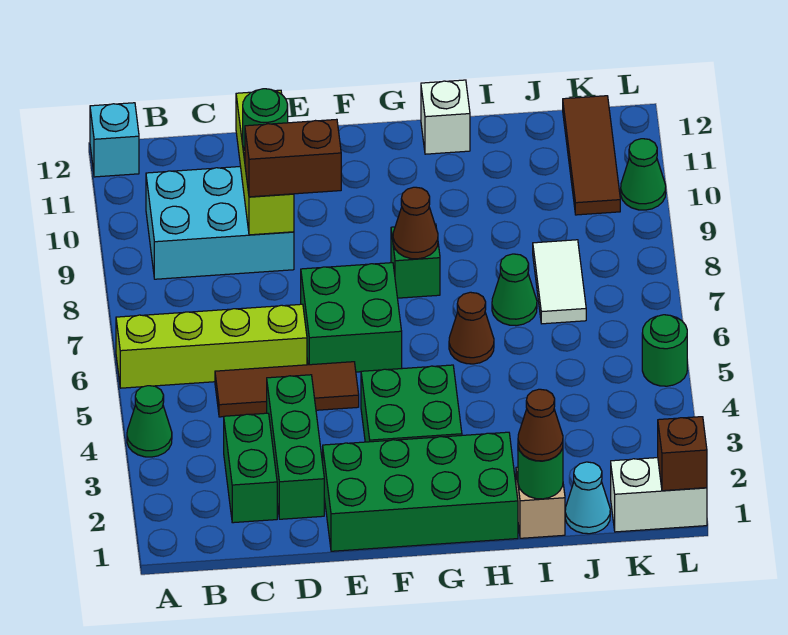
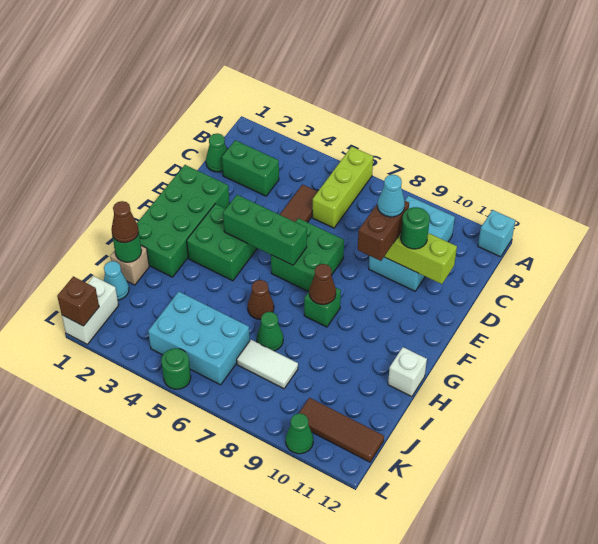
green cone A4 level 1 -> green cone C1 level 1
lime brick A6:D6 level 1 -> lime brick A6:C6 level 1
green brick D2:D4 level 1 -> green brick F4:F6 level 2
none -> cyan cone D9 level 4
none -> cyan brick J4:K6 level 1

